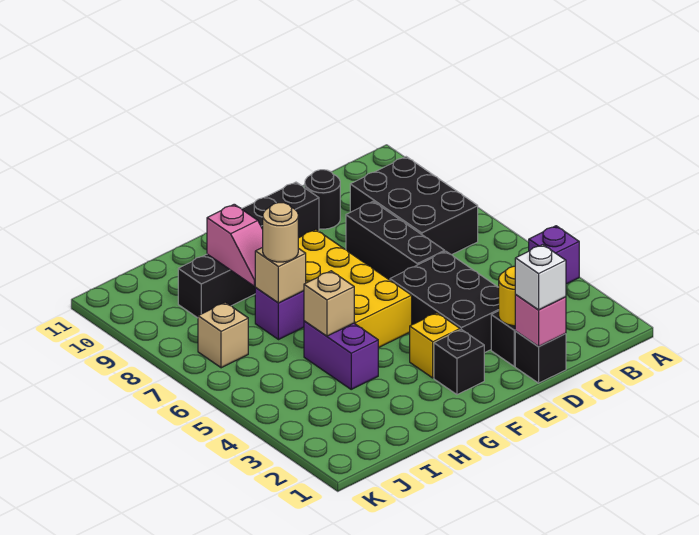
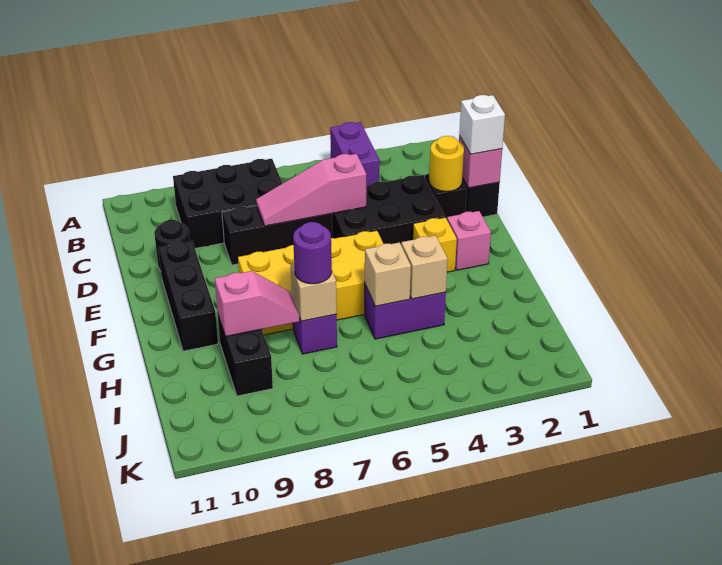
purple brick A4 level 1 -> purple brick A4:B4 level 1
none -> pink slope D5:D7 level 2 top 5
black brick F2 level 1 -> pink brick F2 level 1
tan round brick H7 level 3 -> purple round brick H7 level 3
tan brick J7 level 1 -> tan brick H4 level 2

